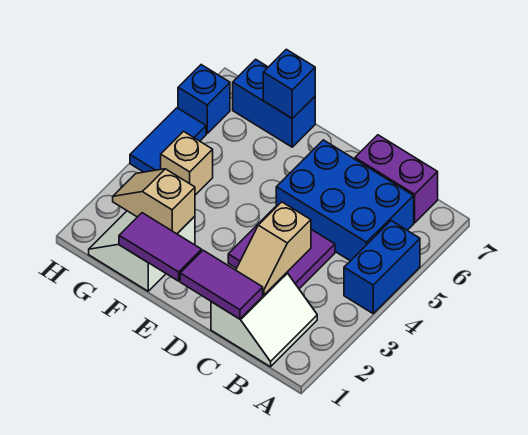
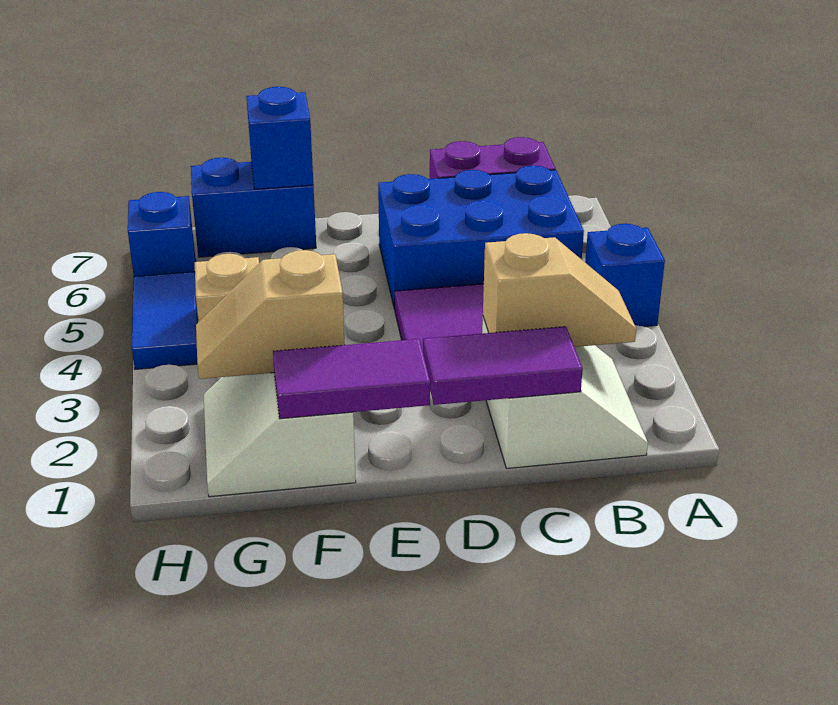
blue brick A4:A5 level 1 -> blue brick A4 level 1
tan slope C2:C3 level 2 top 3 -> tan slope B2:C2 level 2 top C

